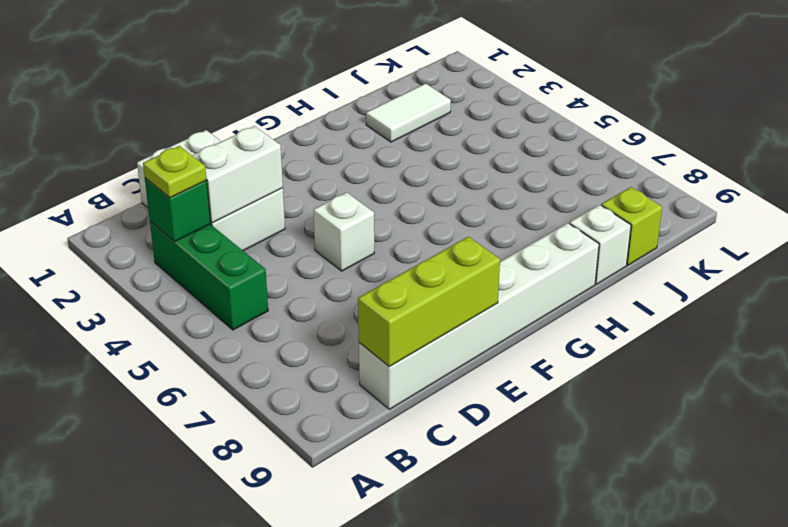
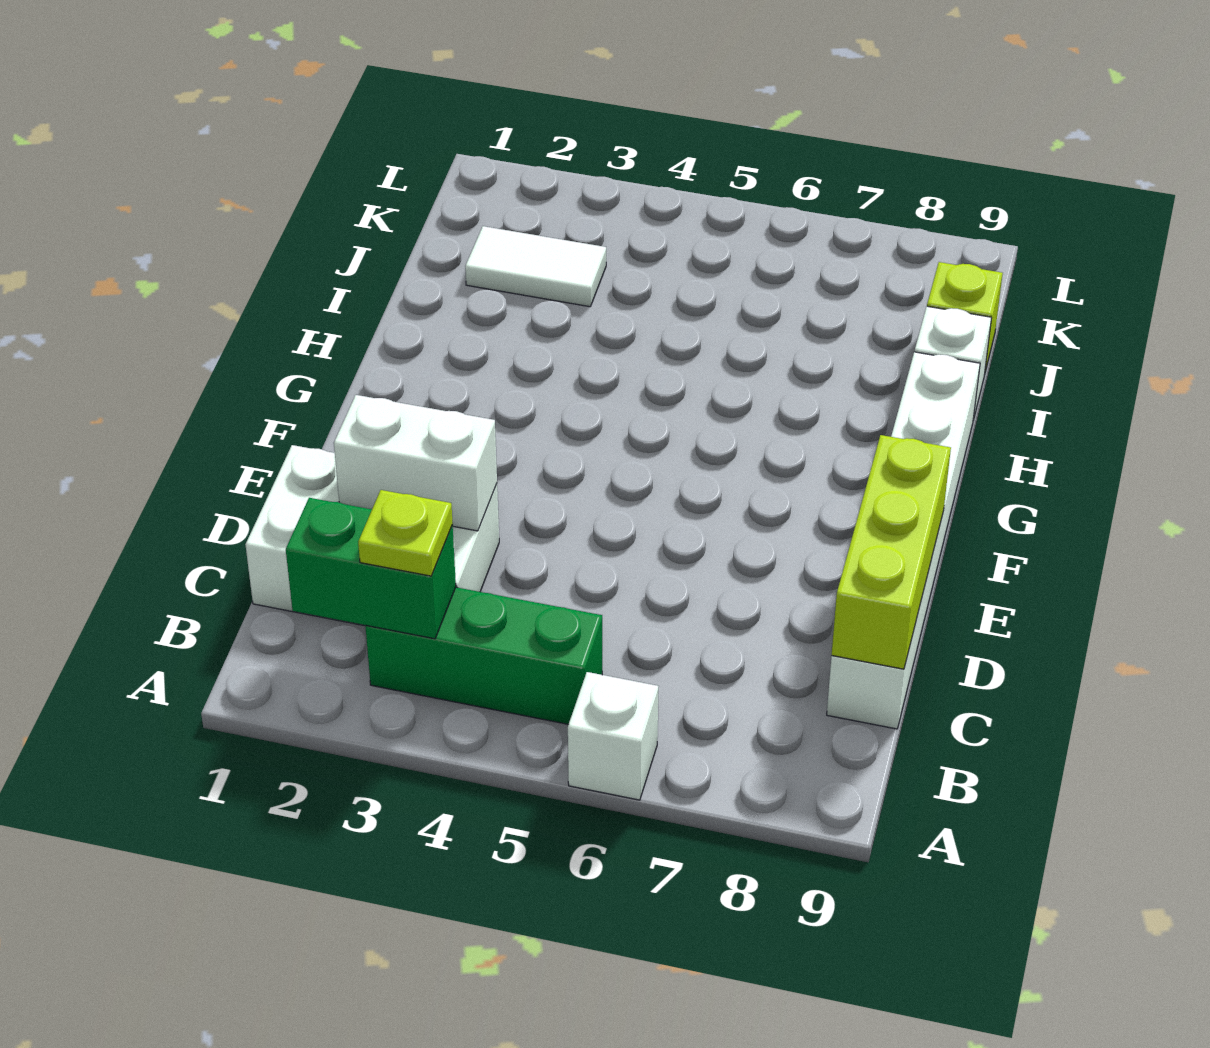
green brick B3 level 2 -> green brick B2:B3 level 2
white brick C3:D3 level 2 -> white brick D2:D3 level 2
white brick E5 level 1 -> white brick A6 level 1
white tile I2:J2 level 1 -> white tile J2:J3 level 1

